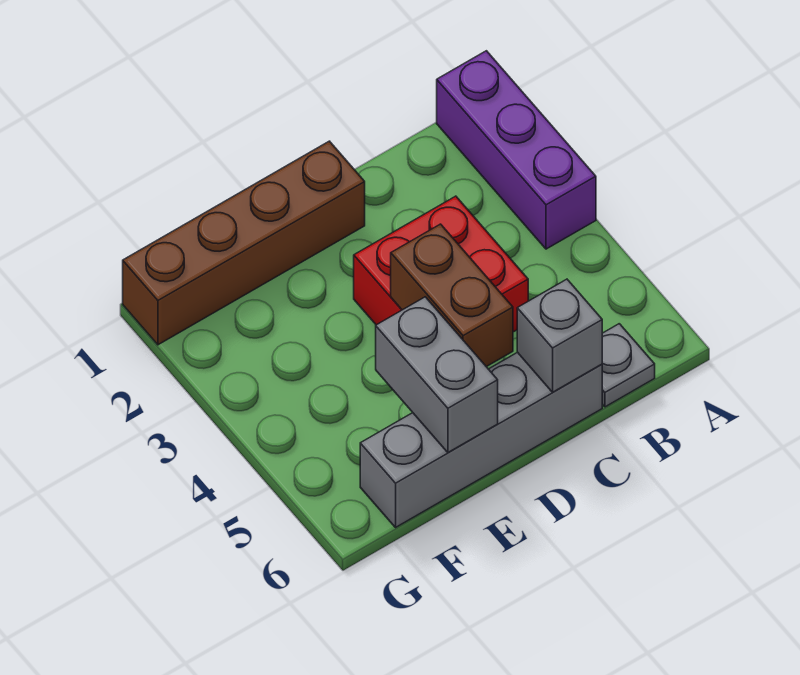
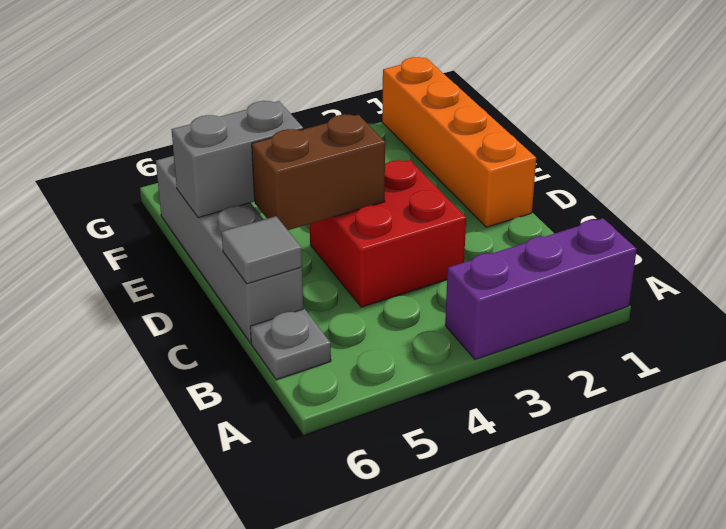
grey brick C6 level 2 -> grey tile C6 level 2
brown brick D1:G1 level 1 -> orange brick D1:G1 level 1

